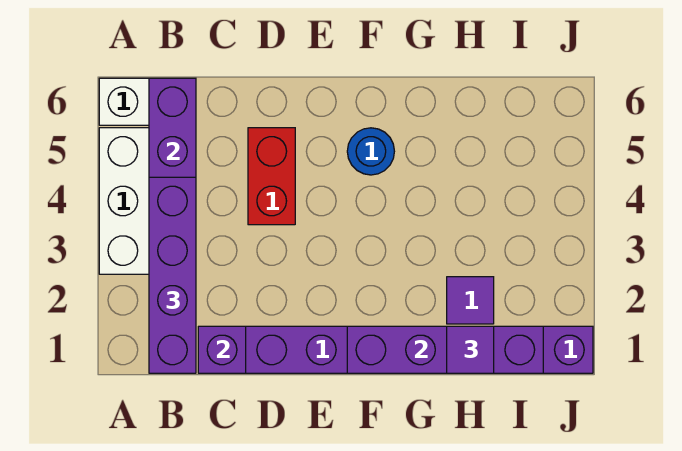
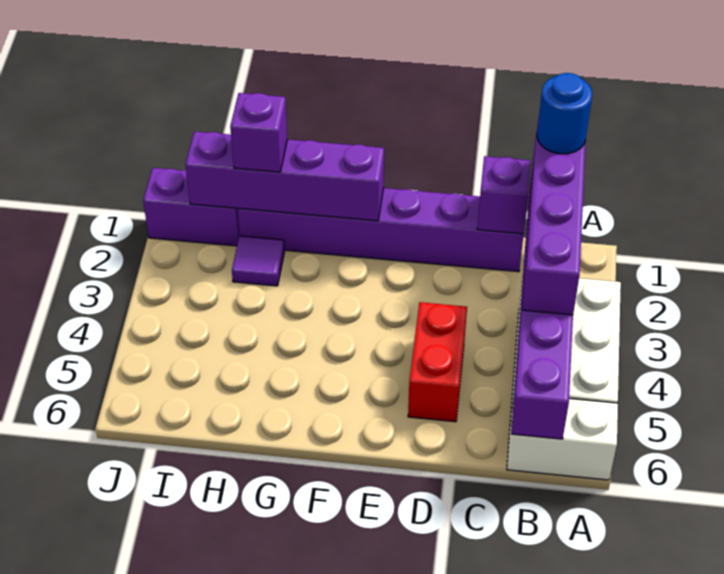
blue round brick F5 level 1 -> blue round brick B1 level 4
purple tile H1 level 3 -> purple brick H1 level 3

